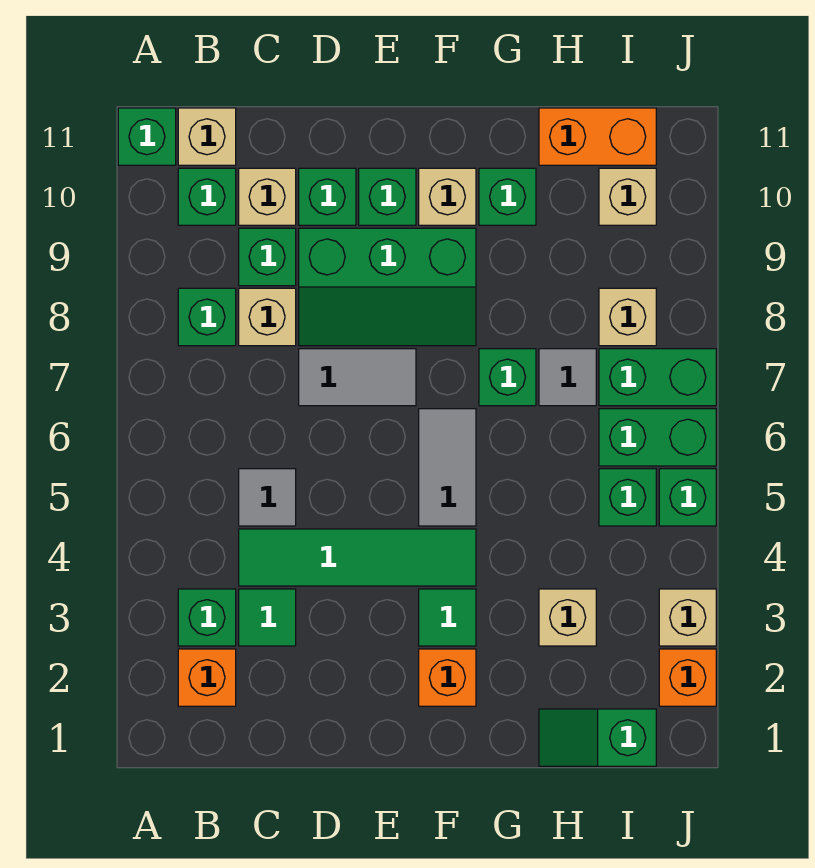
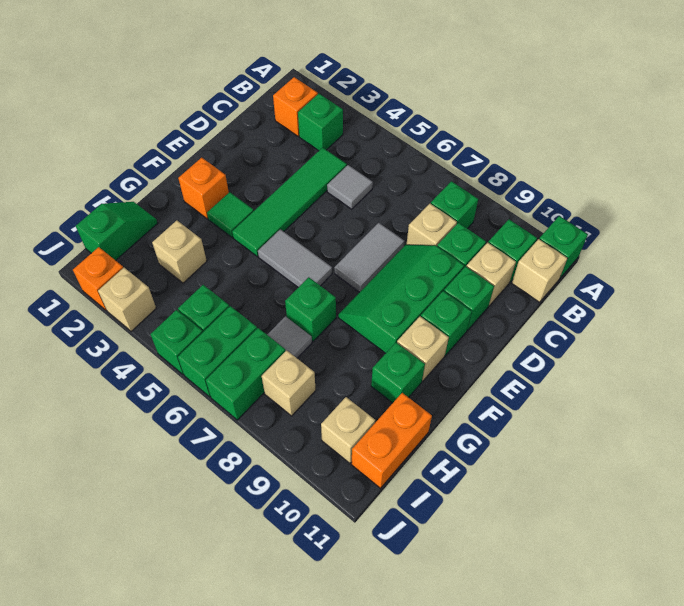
green tile C3 level 1 -> none

